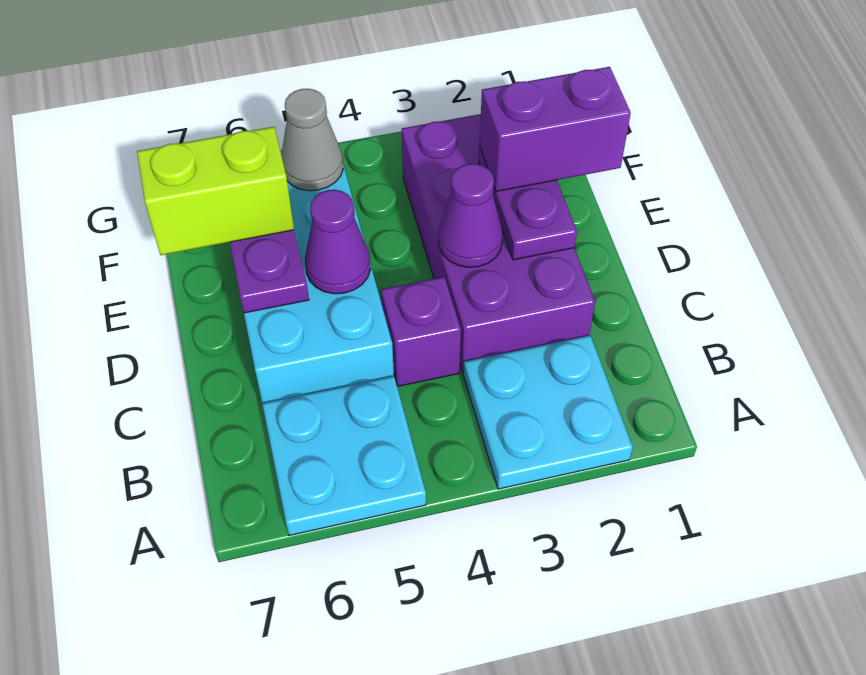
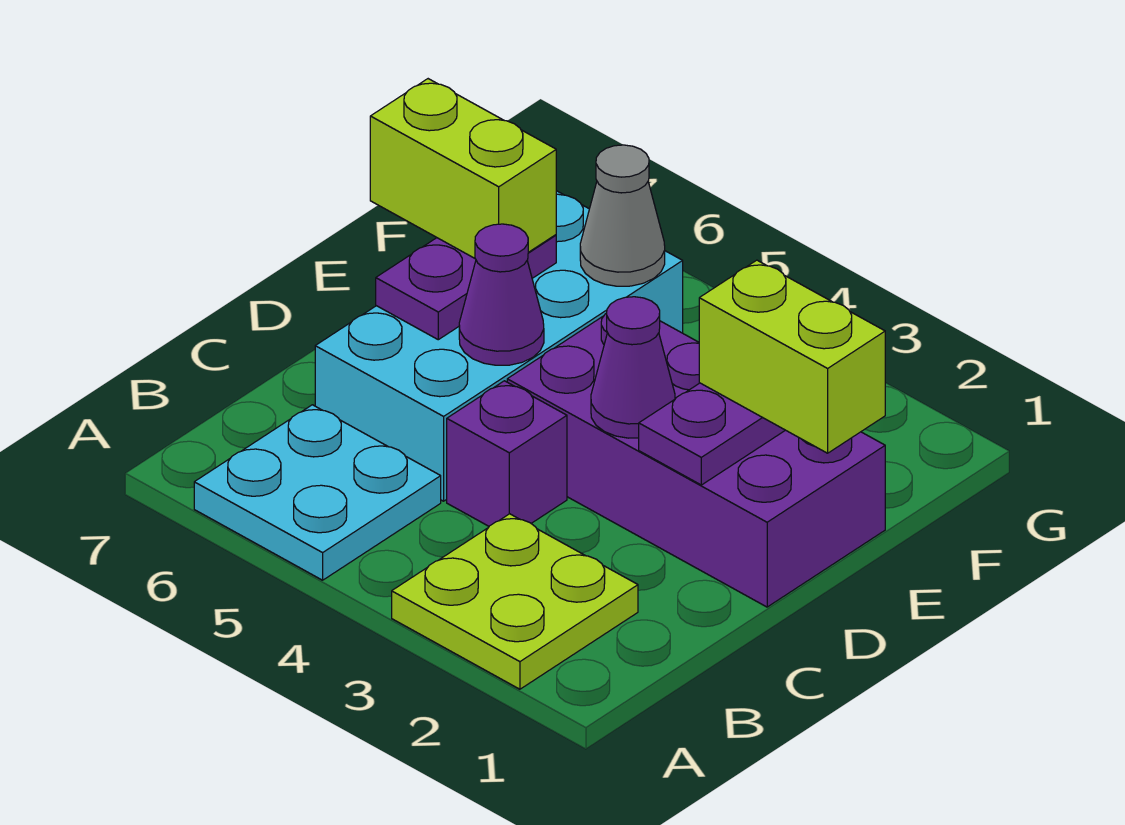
cyan plate A2:B3 level 1 -> lime plate A2:B3 level 1
purple brick C2:F3 level 1 -> purple brick D1:E4 level 1
purple brick E1:E2 level 3 -> lime brick E1:E2 level 3

